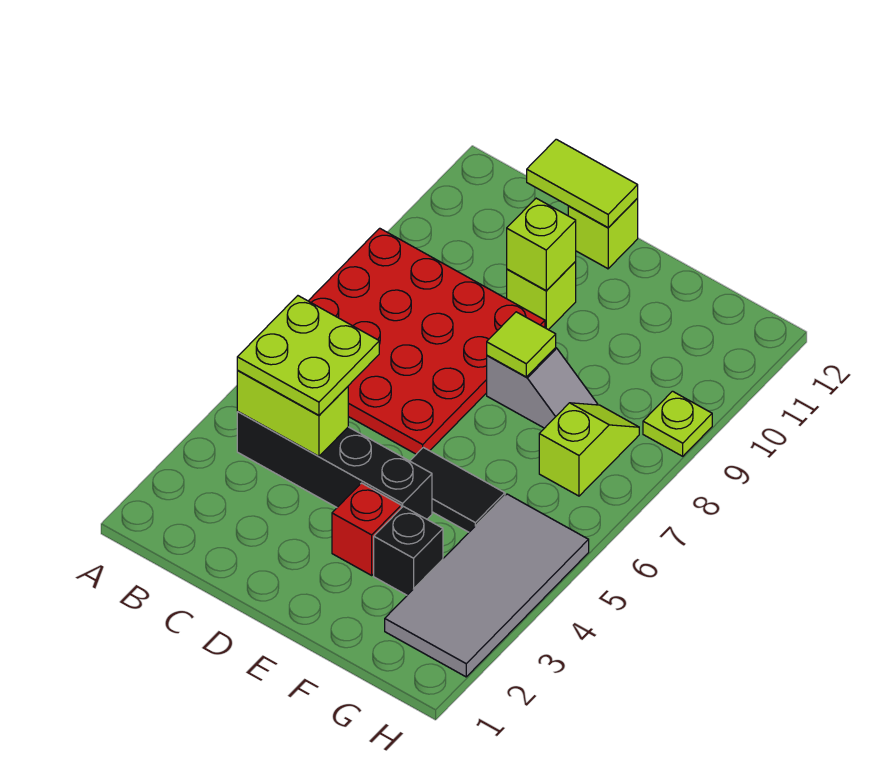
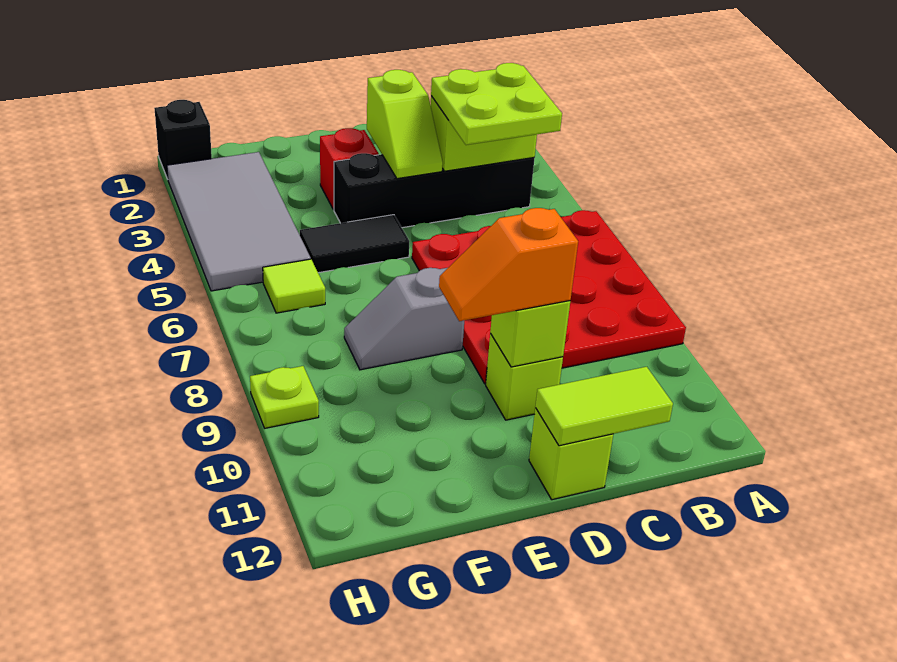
none -> orange slope D10:E10 level 3 top D
lime tile E8 level 2 -> lime tile G6 level 1
black brick F3 level 1 -> black brick H1 level 1
lime slope G7:G8 level 1 top 7 -> lime slope D3:D4 level 2 top 3

